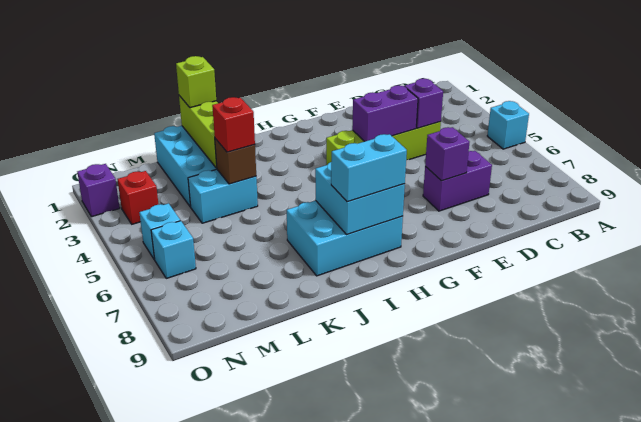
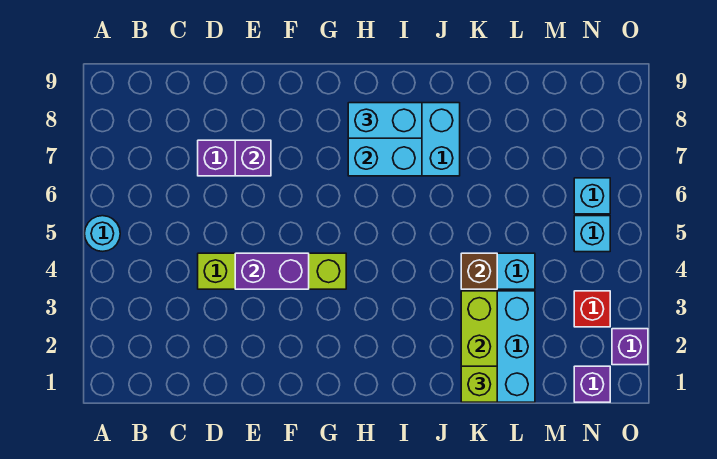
cyan brick A5 level 1 -> cyan round brick A5 level 1
purple brick D4 level 2 -> purple brick N1 level 1
red brick K4 level 3 -> none

